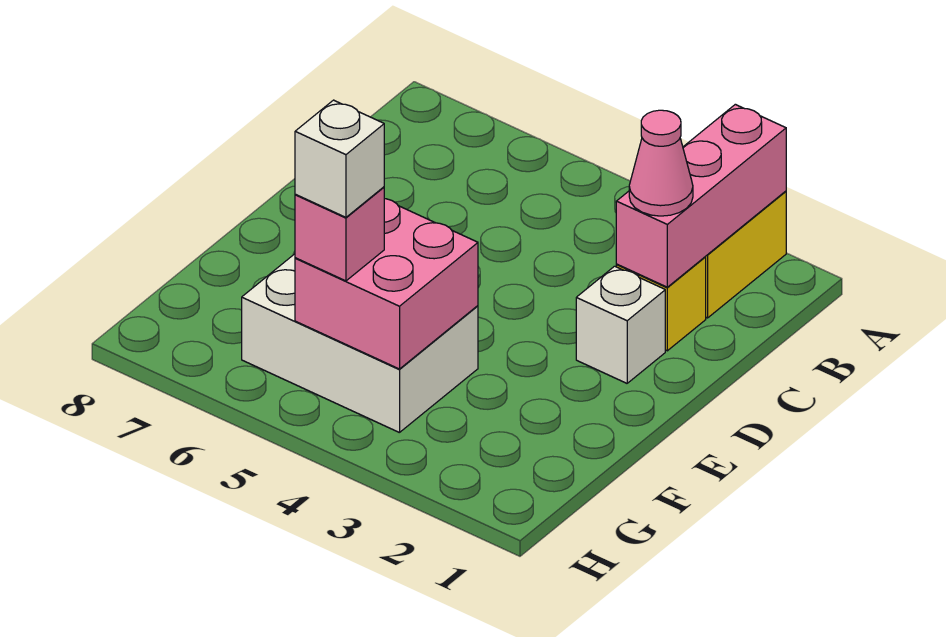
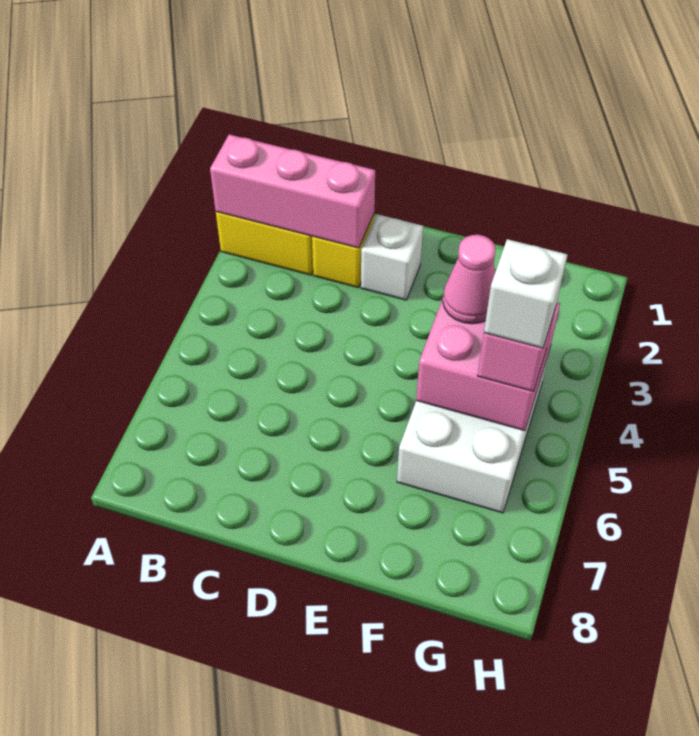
pink cone C2 level 3 -> pink cone F4 level 3

